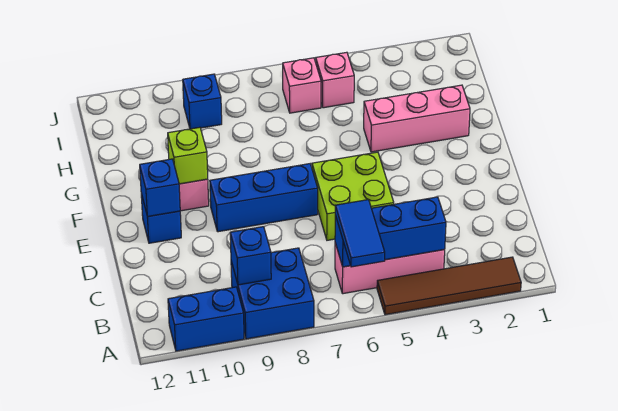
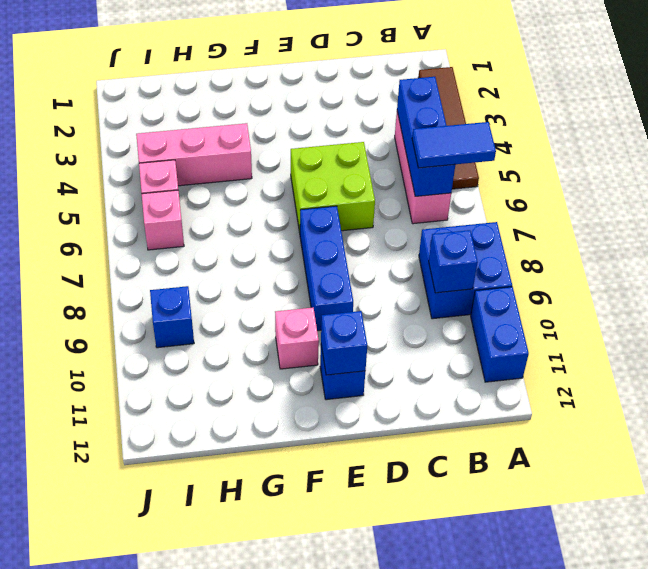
lime brick F10 level 2 -> none
pink brick G2:G4 level 1 -> pink brick G4:I4 level 1

